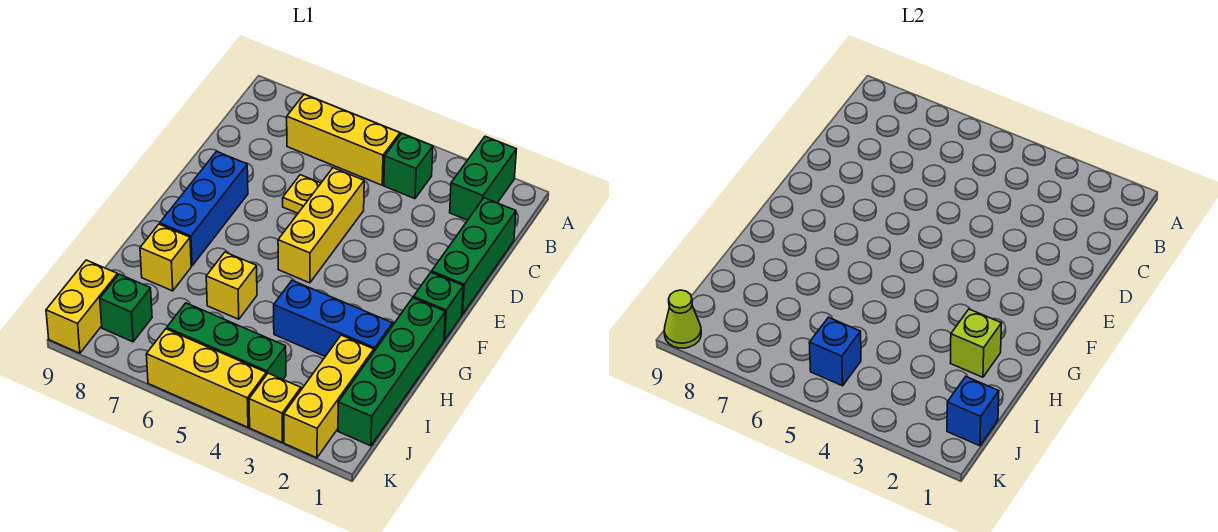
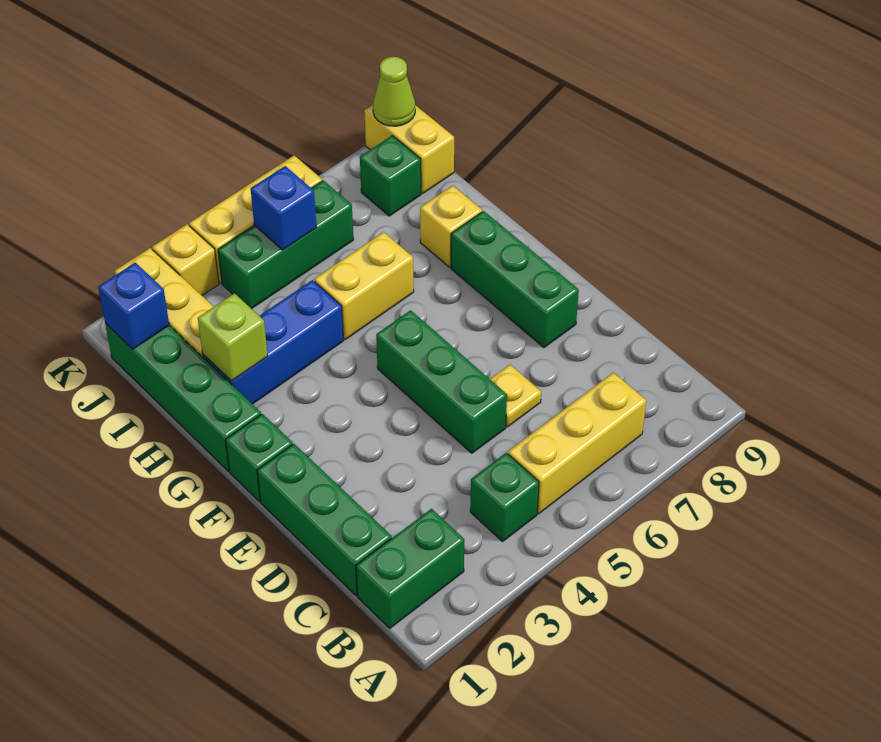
green brick A2:B2 level 1 -> green brick B1:B2 level 1
yellow brick D5:F5 level 1 -> green brick D5:F5 level 1
blue brick E8:G8 level 1 -> green brick E8:G8 level 1
yellow brick H6 level 1 -> yellow brick H5:H6 level 1

